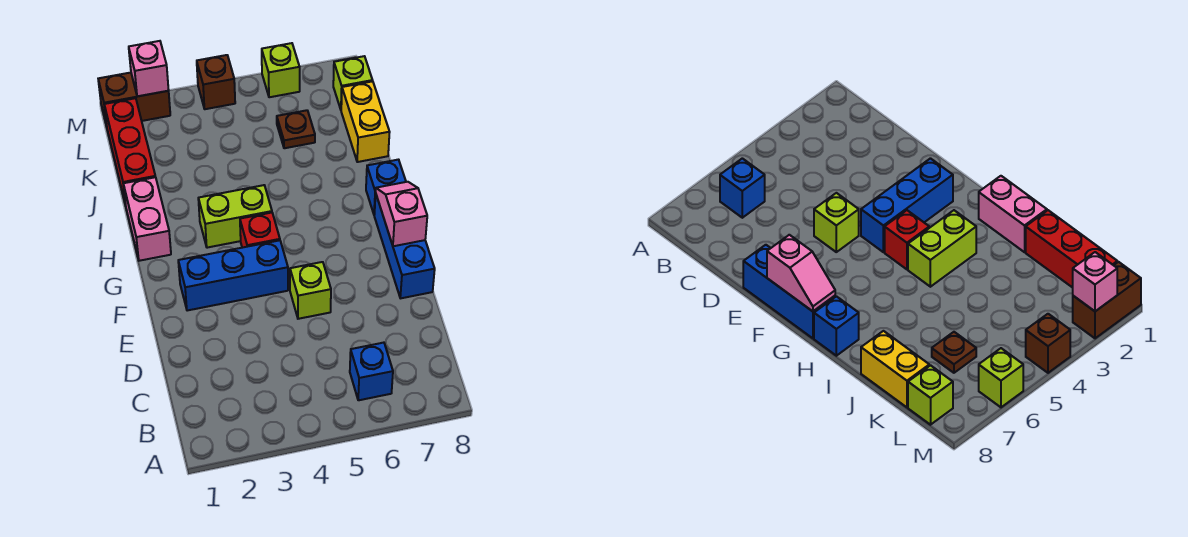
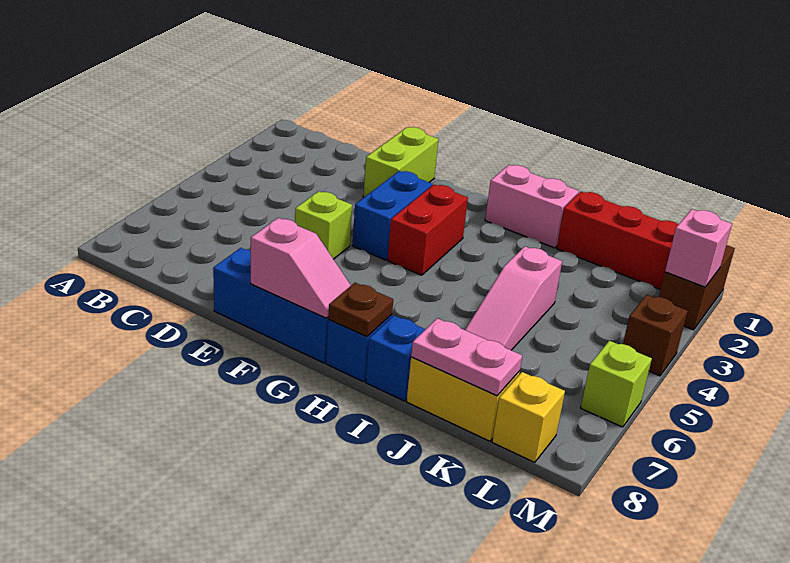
blue brick B6 level 1 -> blue brick I8 level 1
blue brick F2:F4 level 1 -> blue brick F3:F4 level 1
red brick G4 level 1 -> red brick G3:G4 level 1
lime brick H3:H4 level 1 -> lime brick E1:E2 level 1
none -> pink slope J4:J6 level 1 top 4
none -> pink plate J8:K8 level 2
brown plate K6 level 1 -> brown plate H8 level 2
lime brick L8 level 1 -> yellow brick L8 level 1

